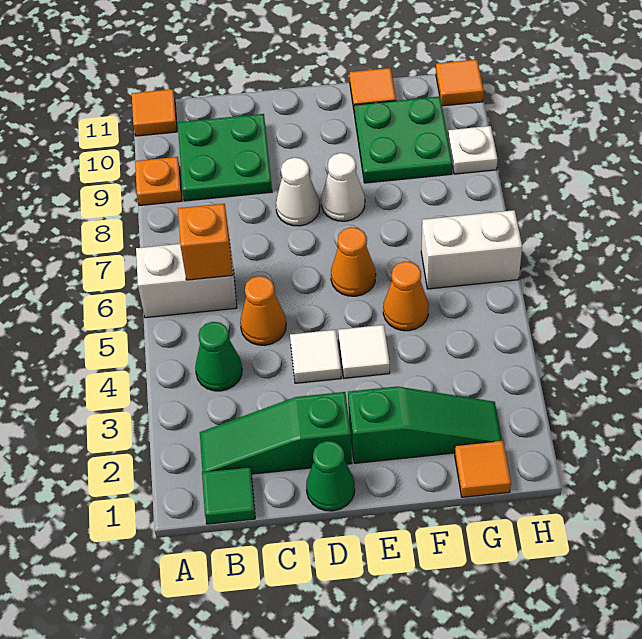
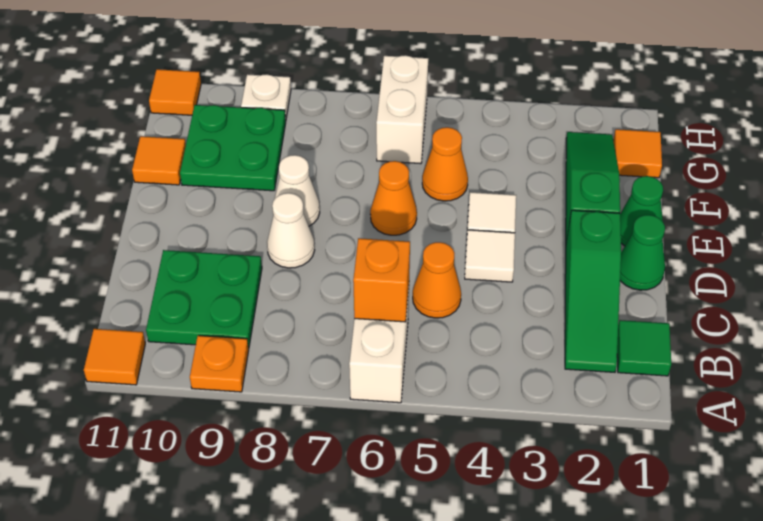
green cone B4 level 1 -> green cone E1 level 1

